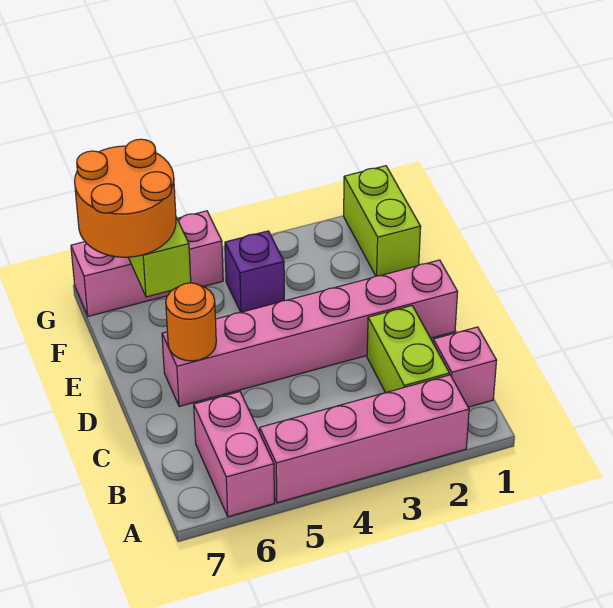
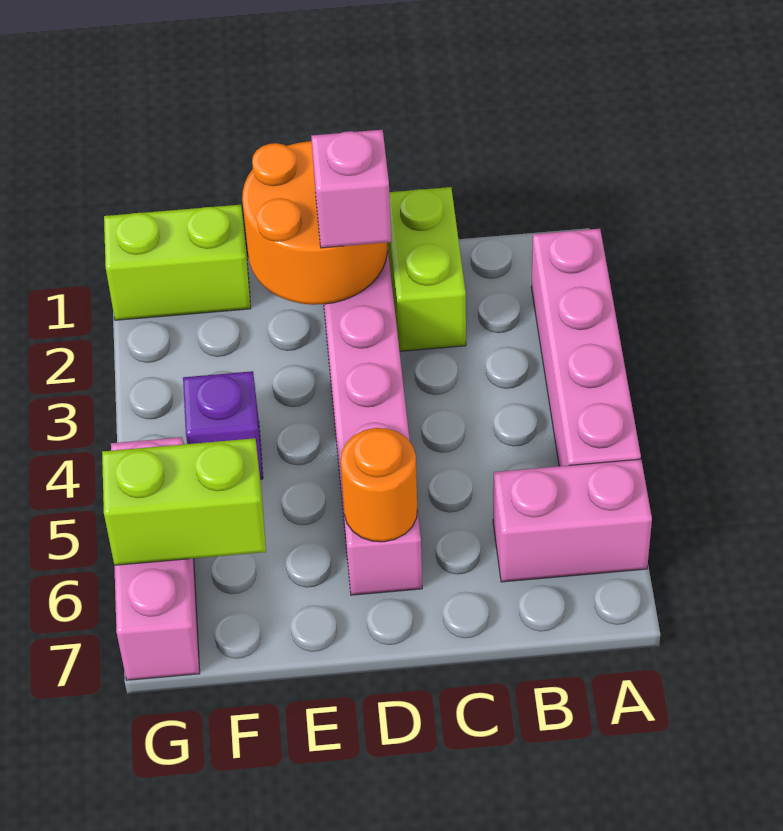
pink brick B1 level 1 -> pink brick D2 level 3
lime brick B2:C2 level 1 -> lime brick C1:C2 level 1
orange round brick F6:G7 level 3 -> orange round brick D1:E2 level 2

